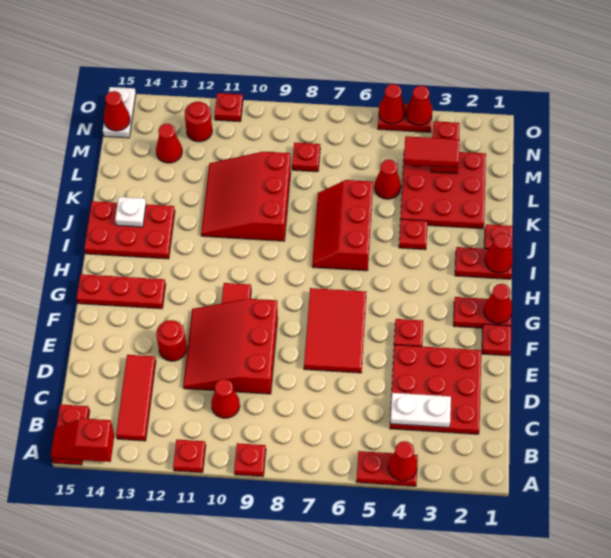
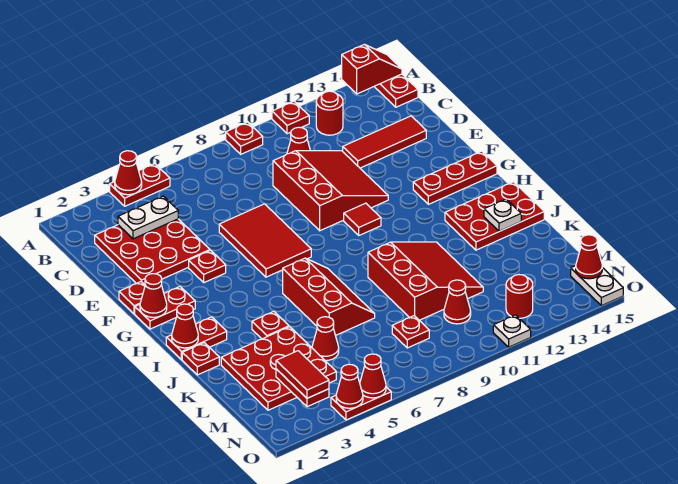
red tile B13:D13 level 1 -> red tile D12:D14 level 1
red round brick E12 level 1 -> red round brick B12 level 1
red tile M3:M4 level 3 -> red tile M3:N3 level 3
red cone M13 level 1 -> red cone M10 level 1
red plate O11 level 1 -> white plate O11 level 1

